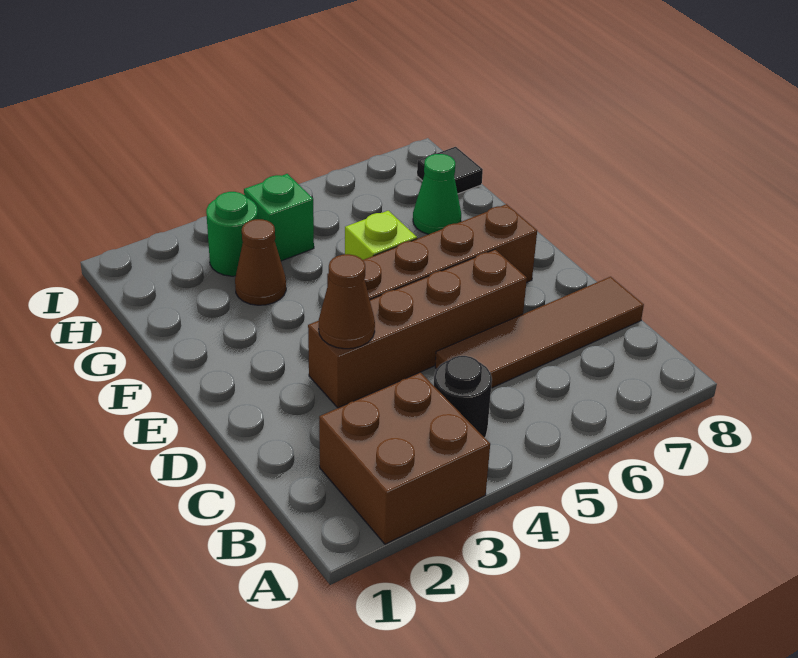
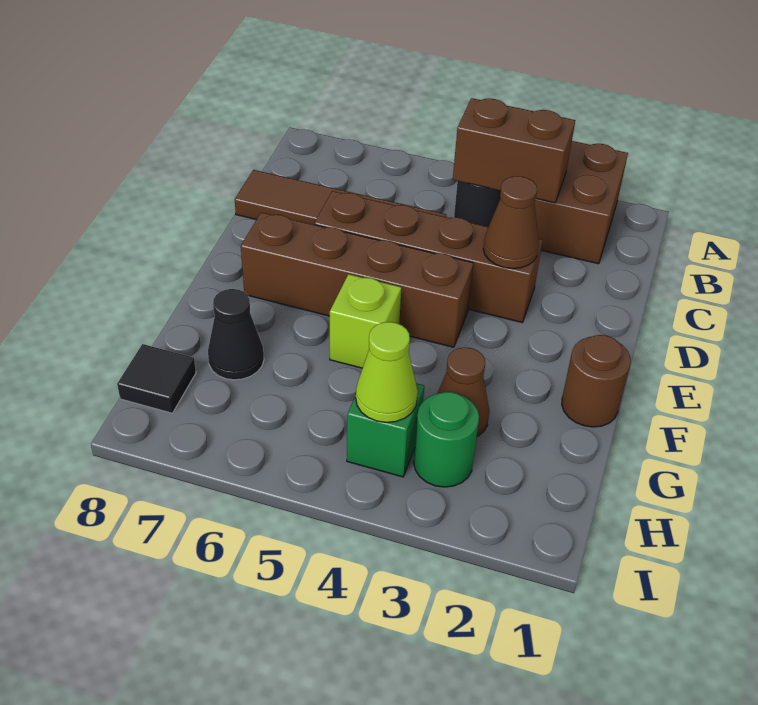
none -> brown brick B3:B4 level 2
none -> brown round brick F1 level 1
green cone G7 level 1 -> black cone G7 level 1
none -> lime cone H4 level 2

